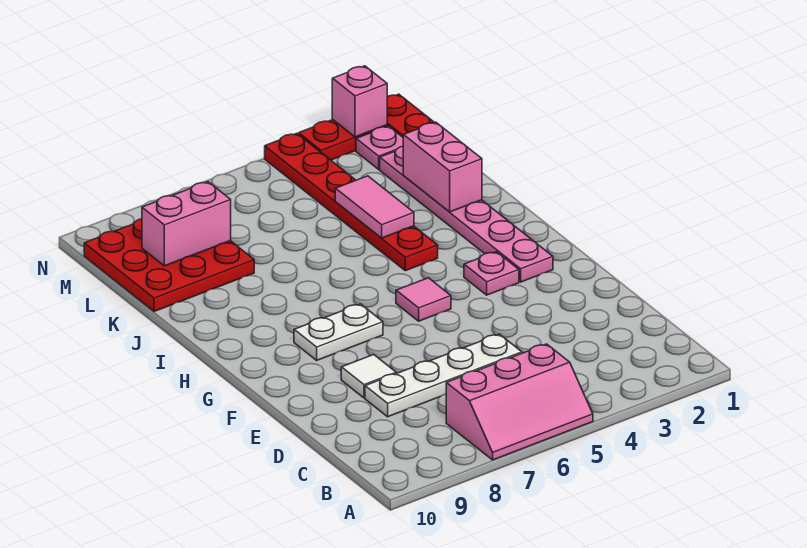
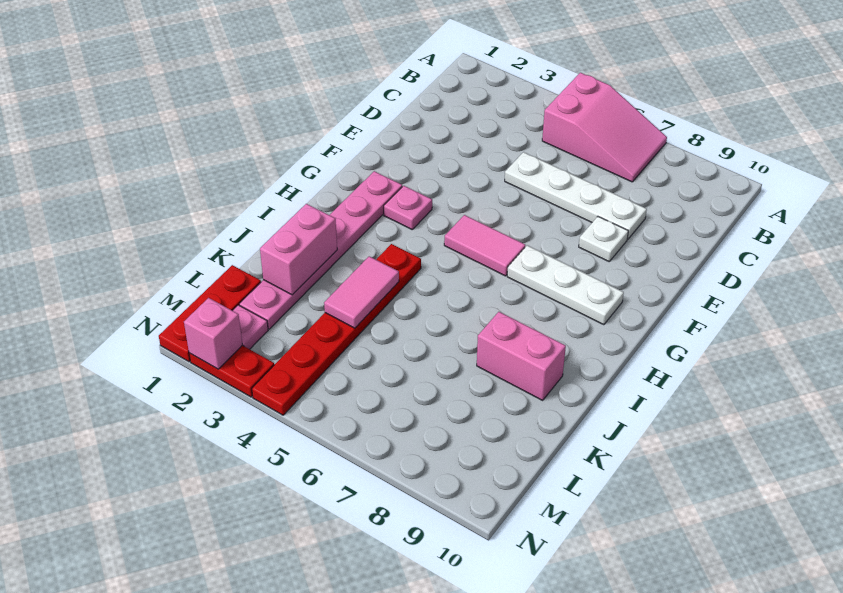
pink slope A5:B7 level 1 top B -> pink slope A5:B7 level 1 top 5
white tile E8 level 1 -> white plate E8 level 1
pink tile G5 level 1 -> pink tile G5:G6 level 1
white plate G7:G8 level 1 -> white plate G7:G9 level 1
red plate K8:M10 level 1 -> none
pink brick L8:L9 level 2 -> pink brick J8:J9 level 1

